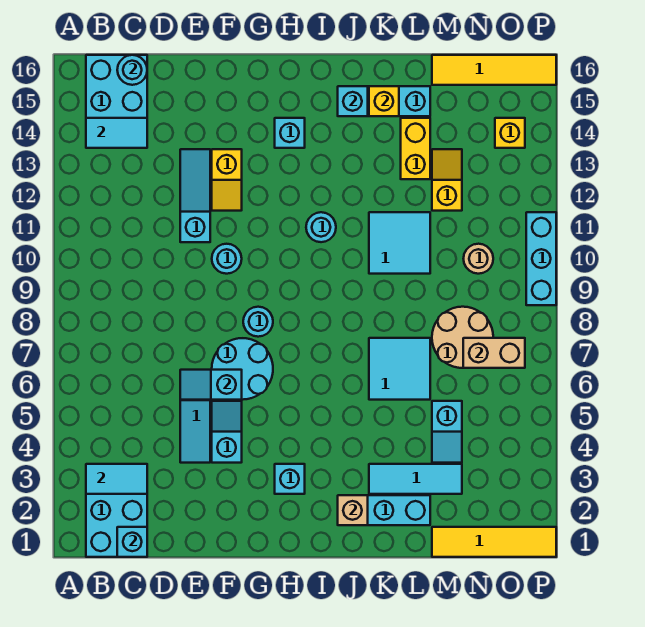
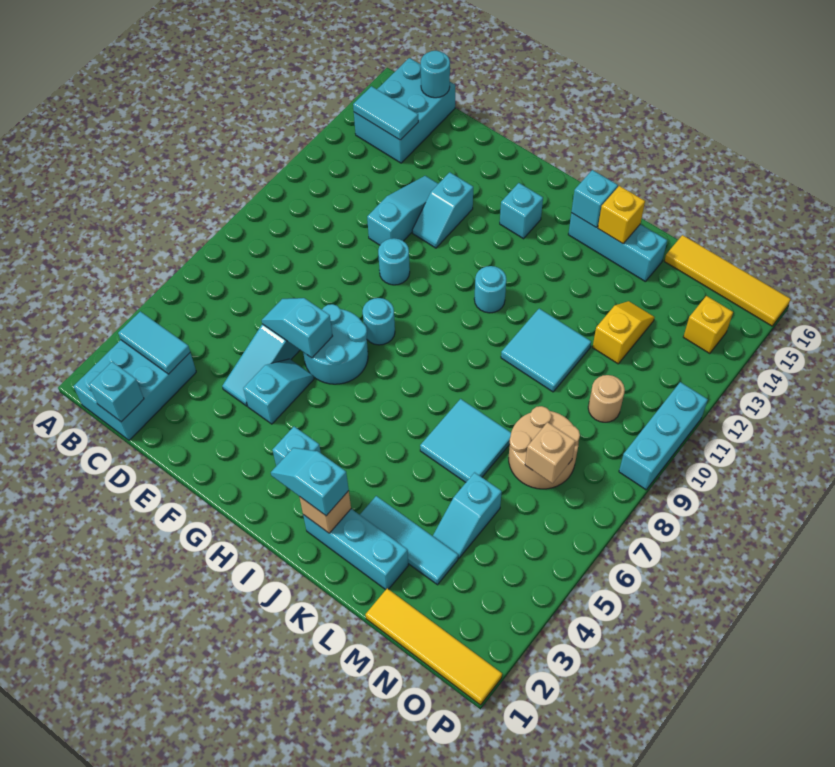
yellow slope F12:F13 level 1 top 13 -> cyan slope F12:F13 level 1 top 13
none -> cyan slope I2:J2 level 3 top J
yellow brick L13:L14 level 1 -> none
tan brick N7:O7 level 2 -> tan brick N7 level 2

